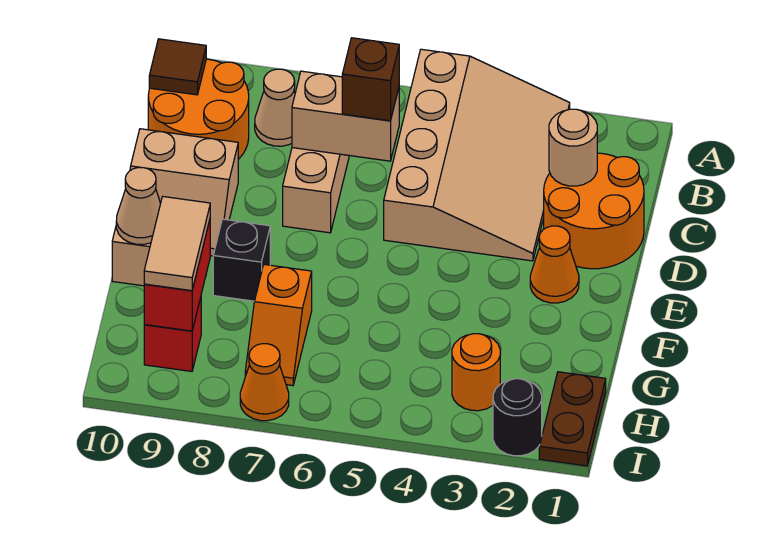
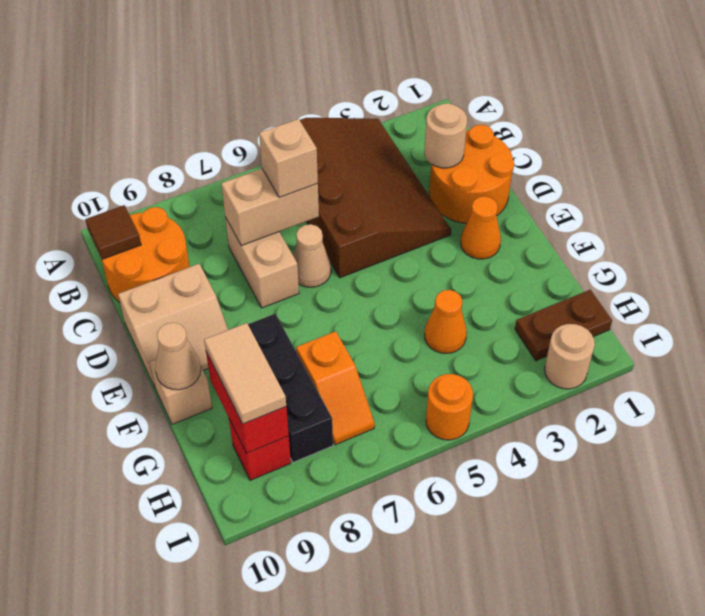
tan slope A3:D5 level 1 top 5 -> brown slope A3:D5 level 1 top 5
tan cone B8 level 1 -> tan cone D6 level 1
brown brick C6 level 3 -> tan brick C6 level 3
black brick F8 level 1 -> black brick F8:H8 level 1
brown plate H1:I1 level 1 -> brown plate H1:H2 level 1
orange round brick H3 level 1 -> orange round brick I5 level 1
black round brick I2 level 1 -> tan round brick I2 level 1
orange cone I7 level 1 -> orange cone G4 level 1

